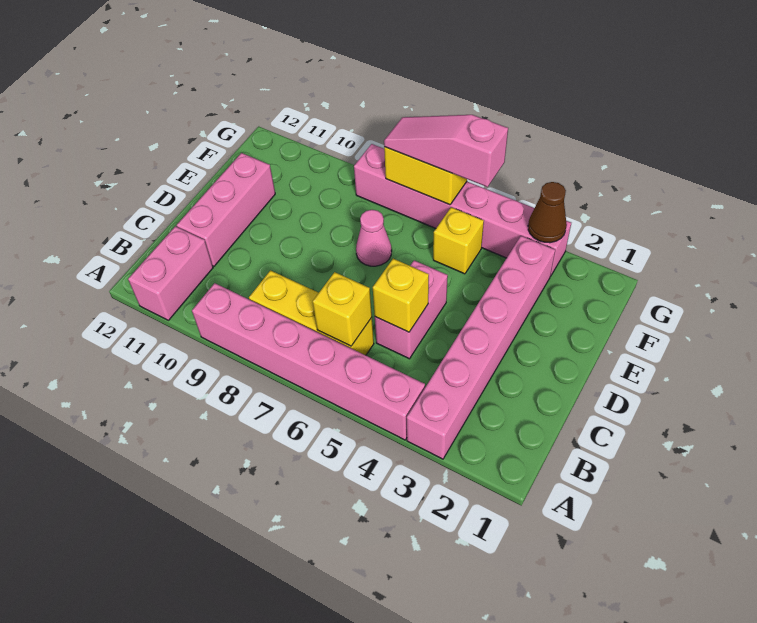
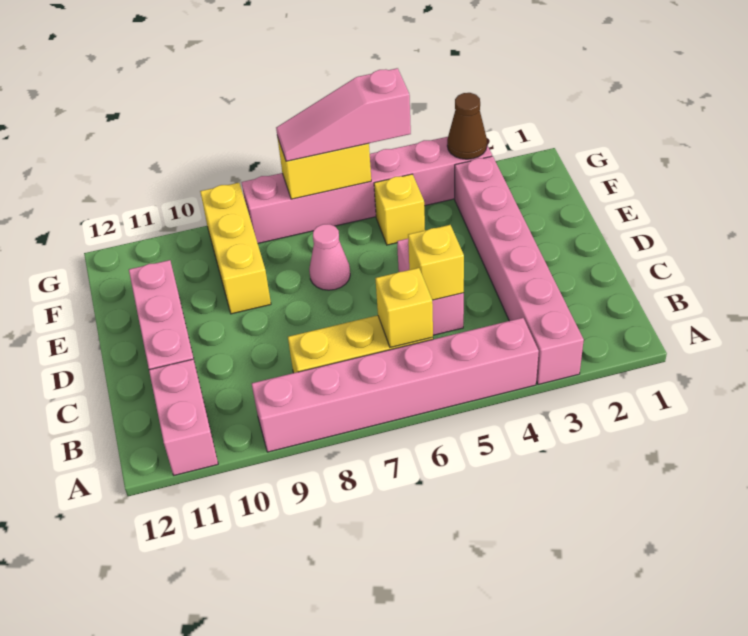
none -> yellow brick E9:G9 level 1

